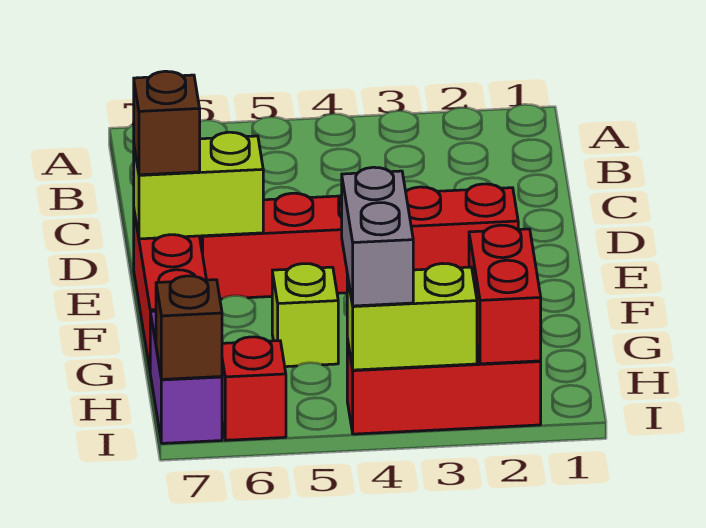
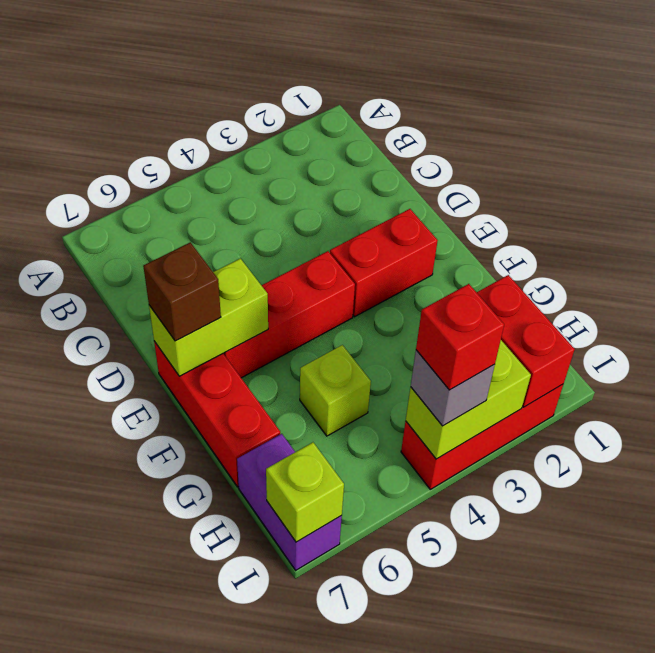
grey brick H4:I4 level 3 -> grey brick I4 level 3
red brick I6 level 1 -> red brick I4 level 4
brown brick I7 level 2 -> lime brick I7 level 2

